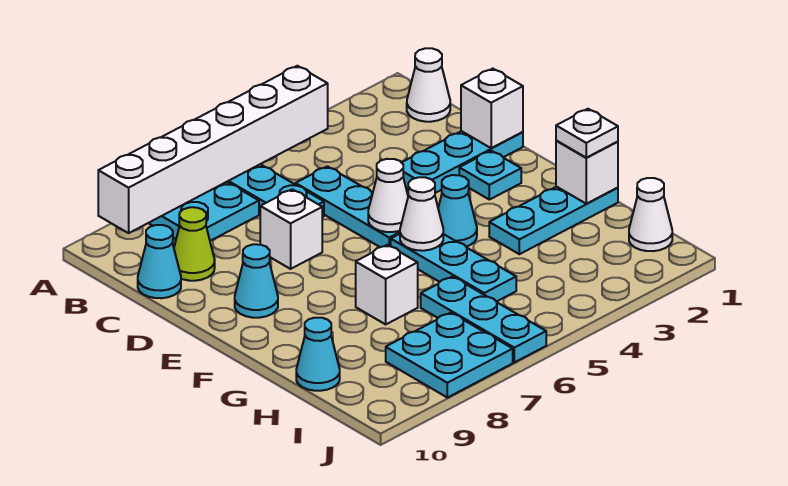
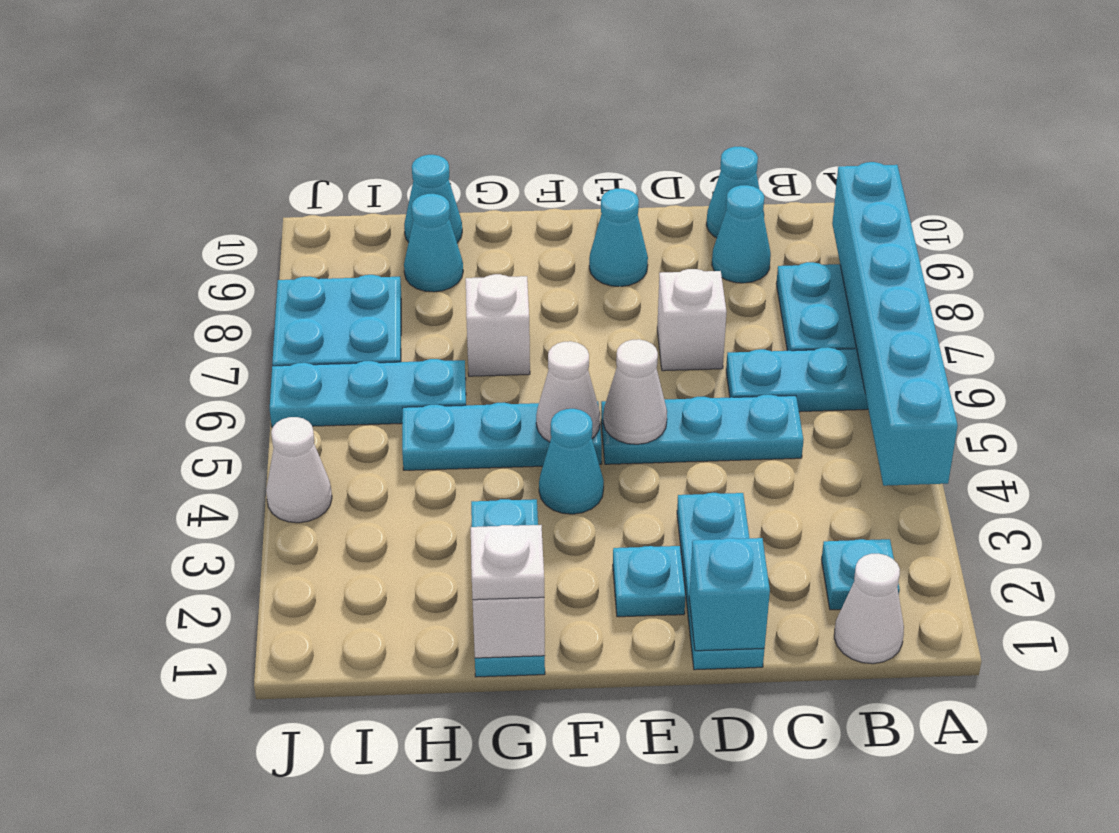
white brick A4:A9 level 2 -> cyan brick A4:A9 level 2
none -> cyan plate B2 level 1
lime cone C9 level 1 -> cyan cone C9 level 1
white brick D1 level 2 -> cyan brick D1 level 2
none -> cyan cone H9 level 1
white cone I1 level 1 -> white cone J4 level 1

